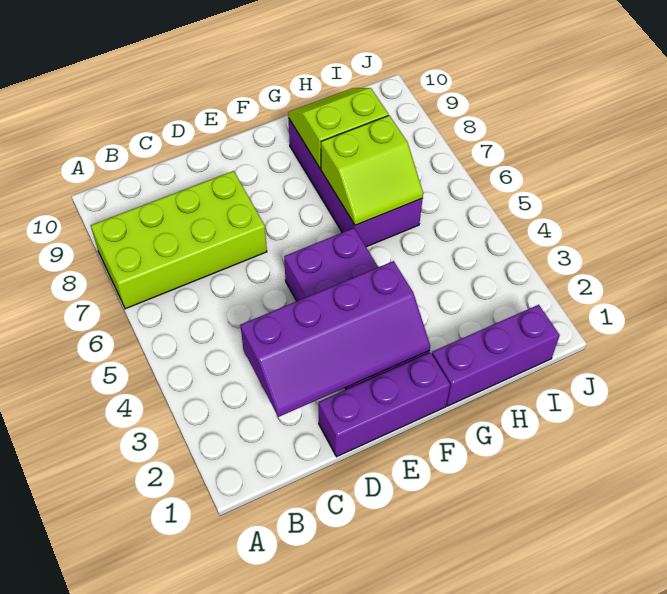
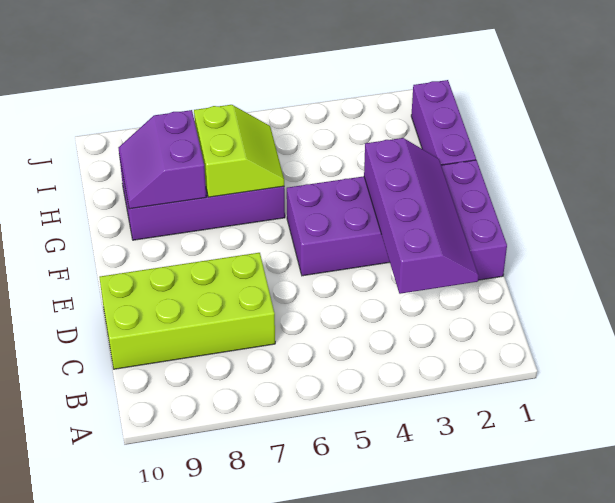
lime brick A7:D8 level 1 -> lime brick C7:D10 level 1
lime slope G8:H9 level 2 top 8 -> purple slope G8:H9 level 2 top 8

